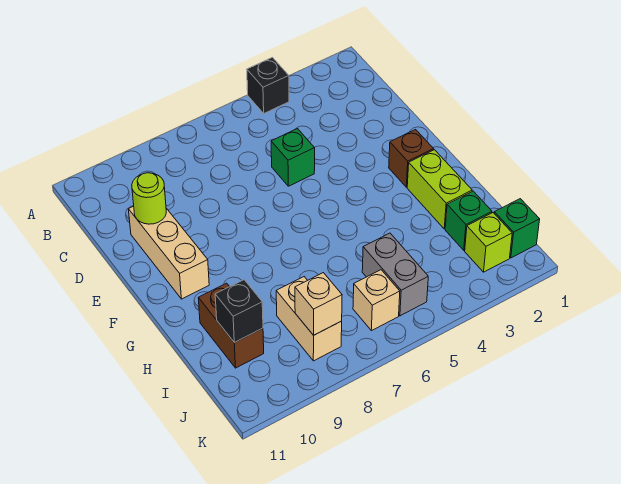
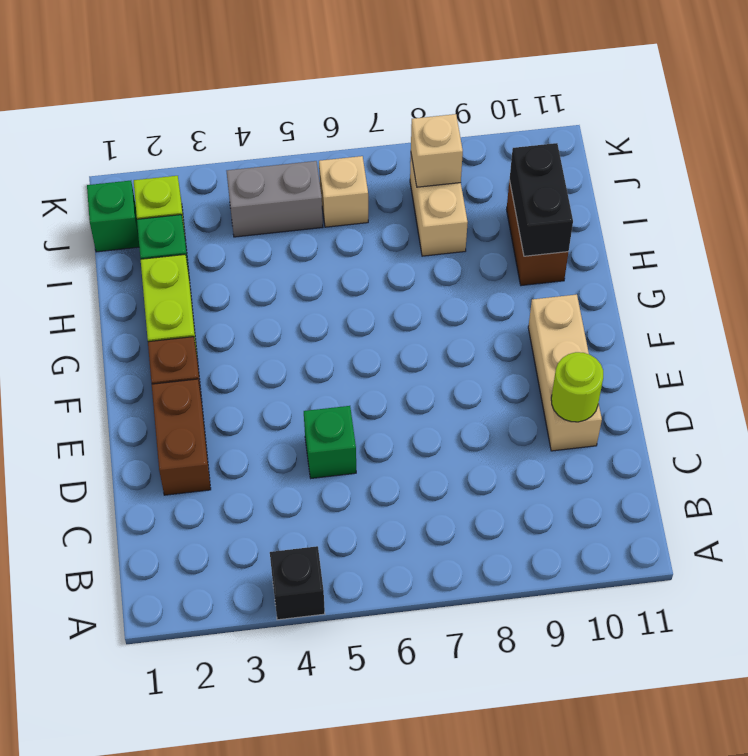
none -> brown brick D2:E2 level 1
grey brick I5:J5 level 1 -> grey brick J4:J5 level 1
black brick I10 level 2 -> black brick H10:I10 level 2

